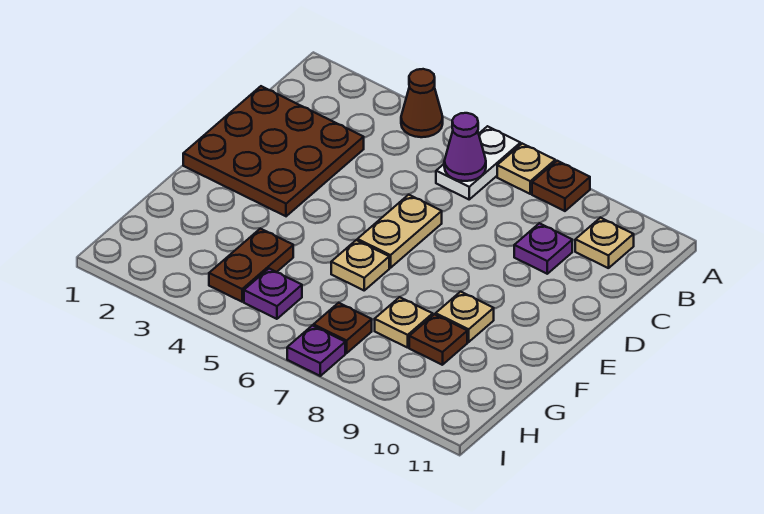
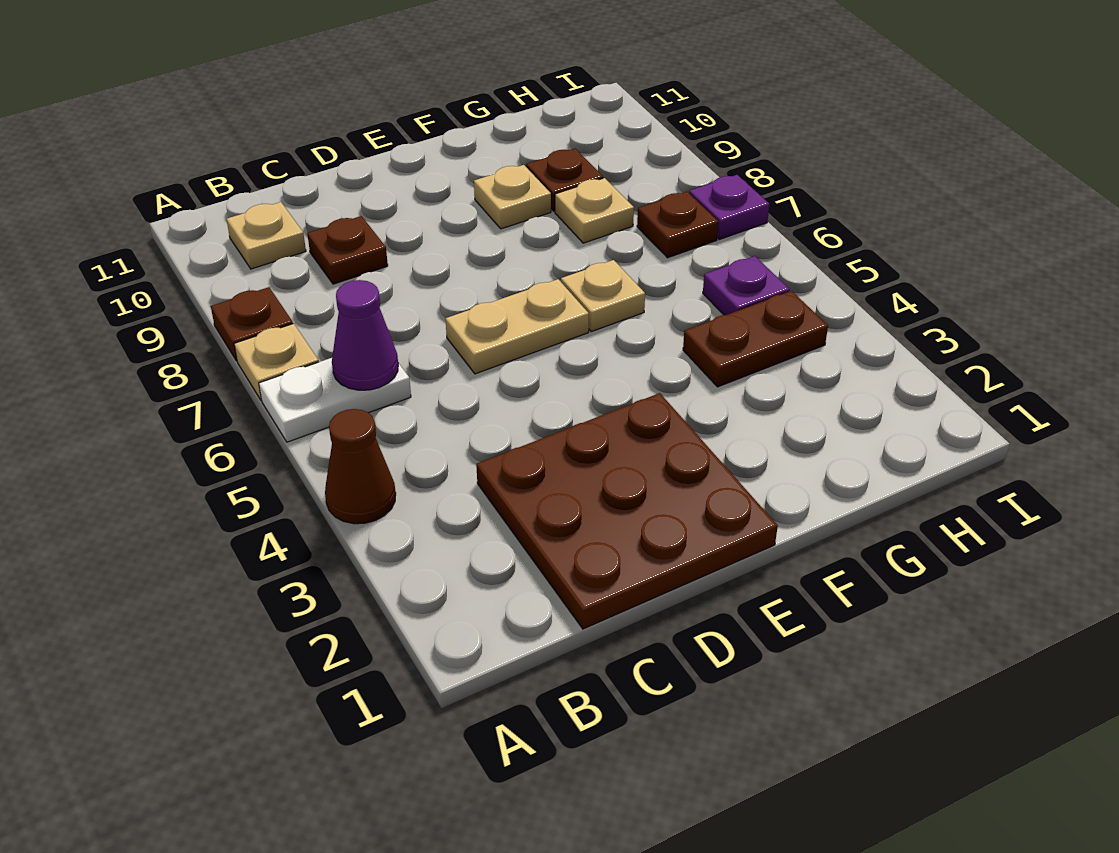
purple plate C9 level 1 -> brown plate C9 level 1

